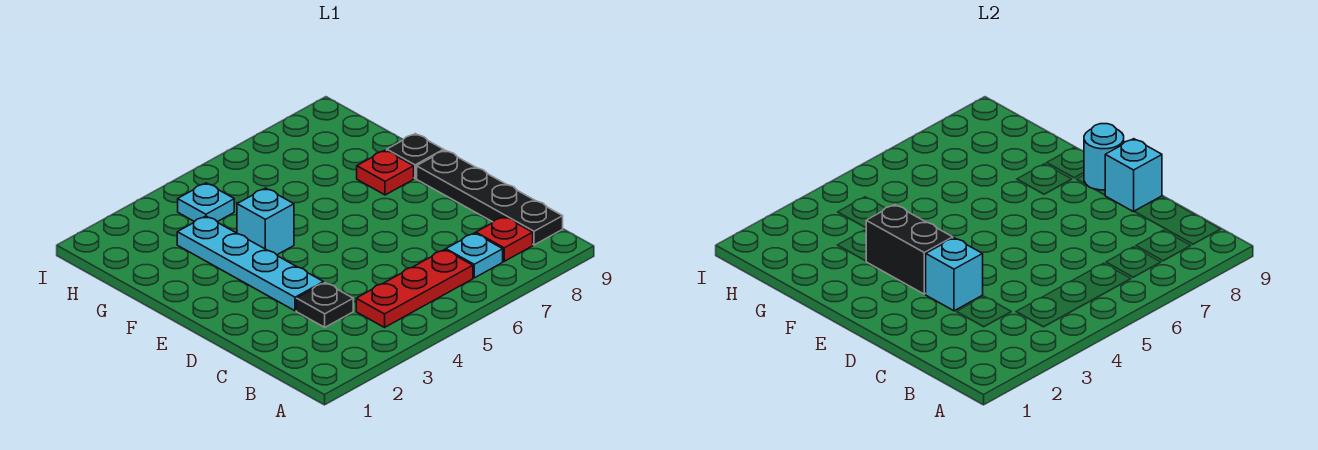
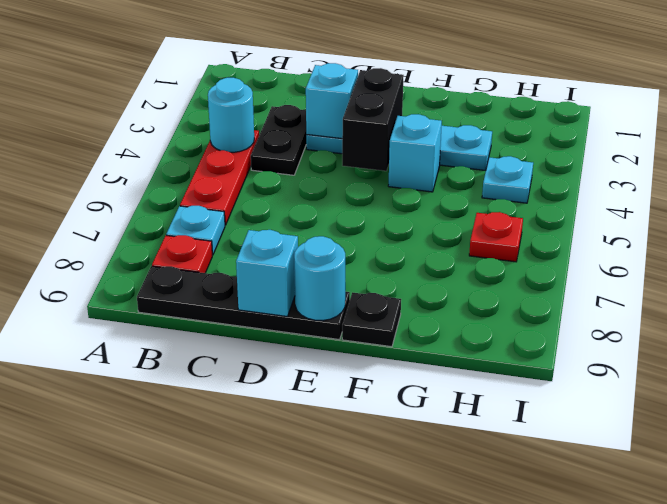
none -> cyan round brick B4 level 2
black plate C3 level 1 -> black plate C3:C4 level 1
black brick E3:F3 level 2 -> black brick E3:E4 level 2
red plate F8 level 1 -> red plate H6 level 1

